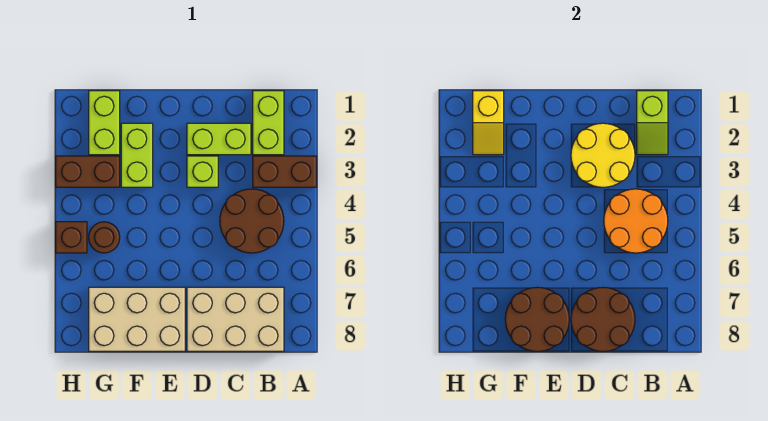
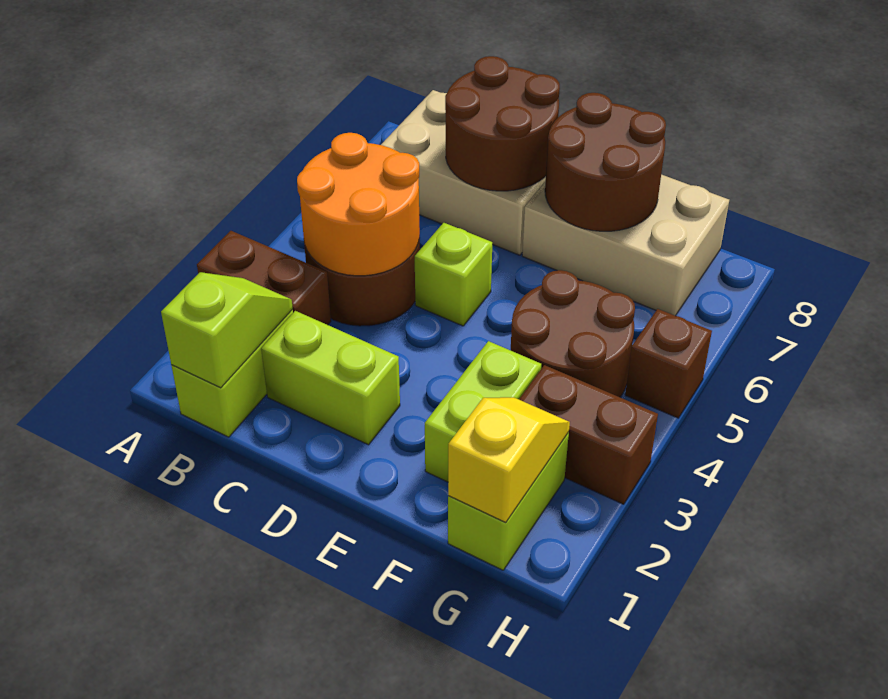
yellow round brick C2:D3 level 2 -> none
lime brick D3 level 1 -> lime brick D5 level 1
brown round brick G5 level 1 -> brown round brick F4:G5 level 1

